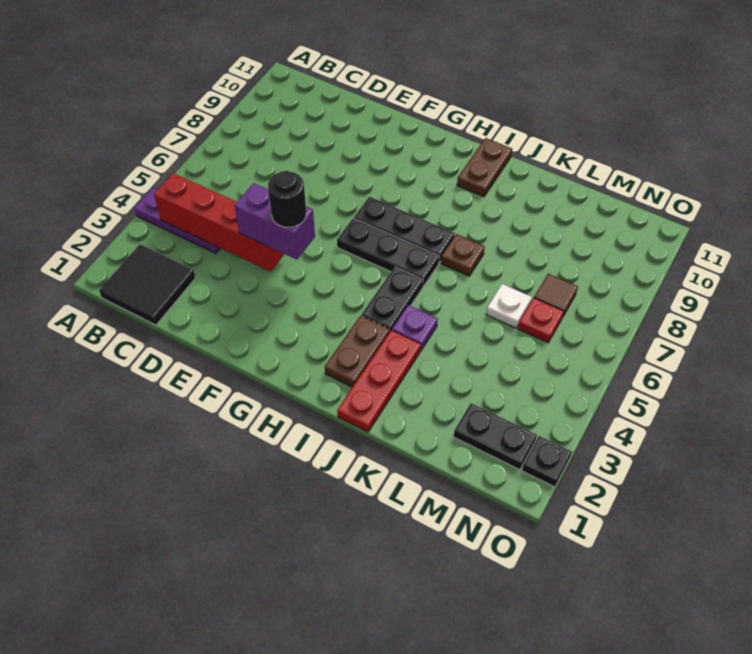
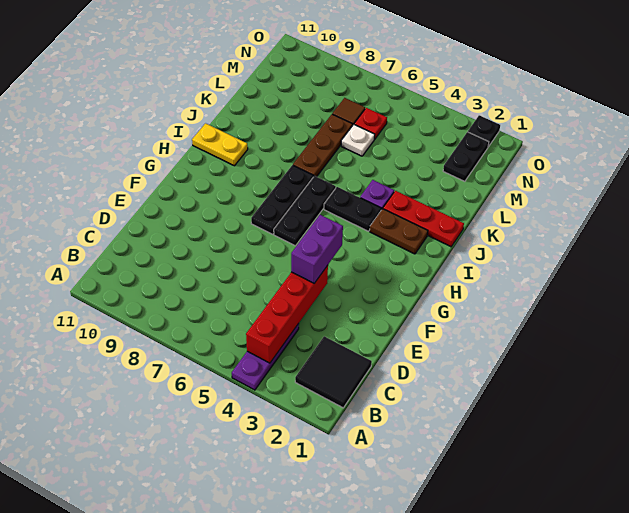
black round brick F4 level 4 -> none
brown plate I10:I11 level 1 -> yellow plate I10:I11 level 1
brown plate J7 level 1 -> brown plate J7:L7 level 1

